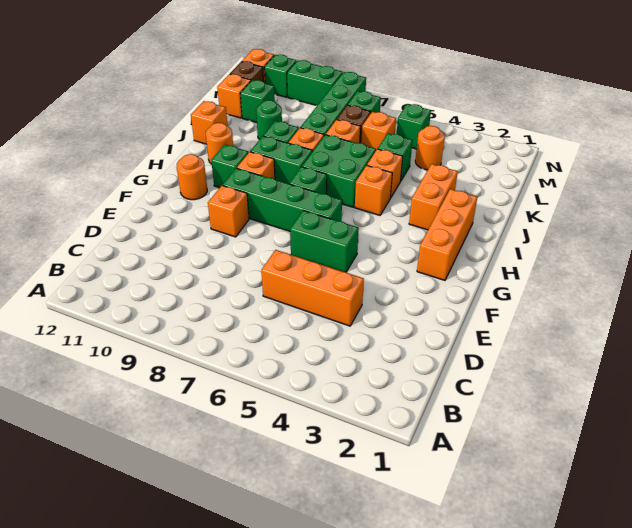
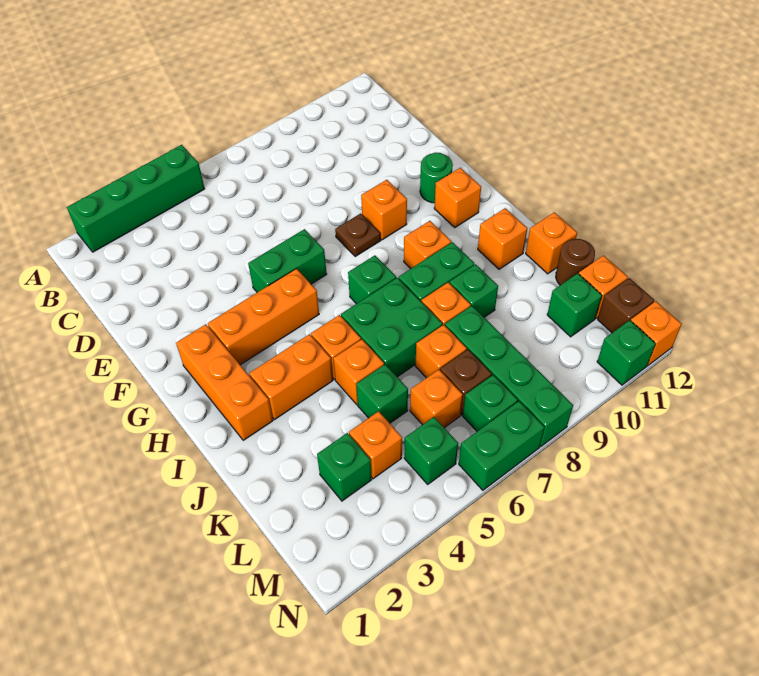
orange brick D4:D6 level 1 -> orange brick G3:G5 level 1
none -> brown plate F8 level 1
green brick G6:G9 level 1 -> green brick A2:A5 level 1
orange round brick G11 level 1 -> orange brick G11 level 1
green brick H10 level 1 -> green brick L3 level 1
orange brick I3:J3 level 1 -> orange brick I3:I4 level 1
orange round brick I11 level 1 -> orange brick I11 level 1
green round brick K10 level 1 -> green round brick F11 level 1
none -> brown round brick K12 level 1
orange round brick L4 level 1 -> orange brick L4 level 1
green brick N9:N10 level 1 -> green brick N6:N7 level 1

